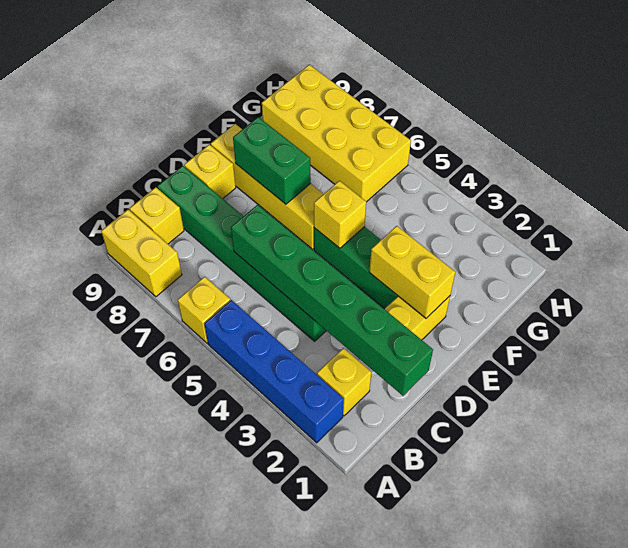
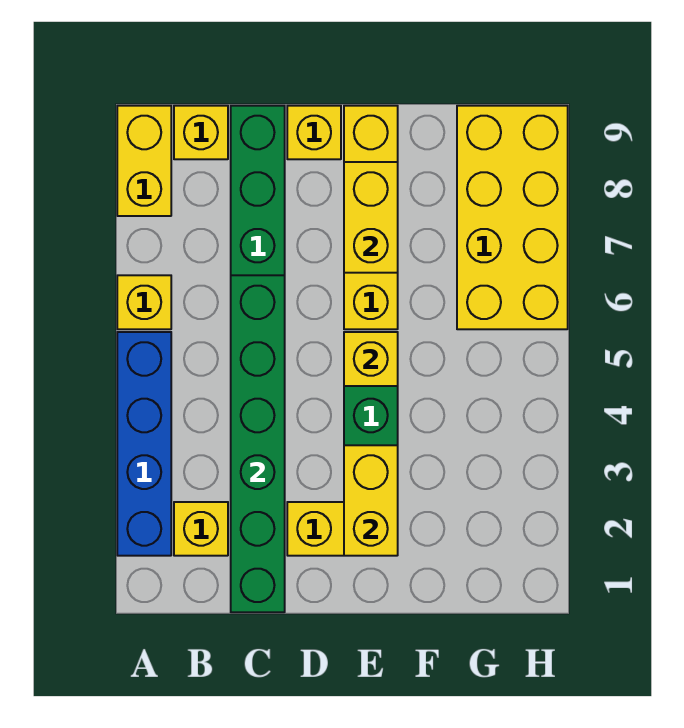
green brick E7:E8 level 2 -> yellow brick E7:E8 level 2

